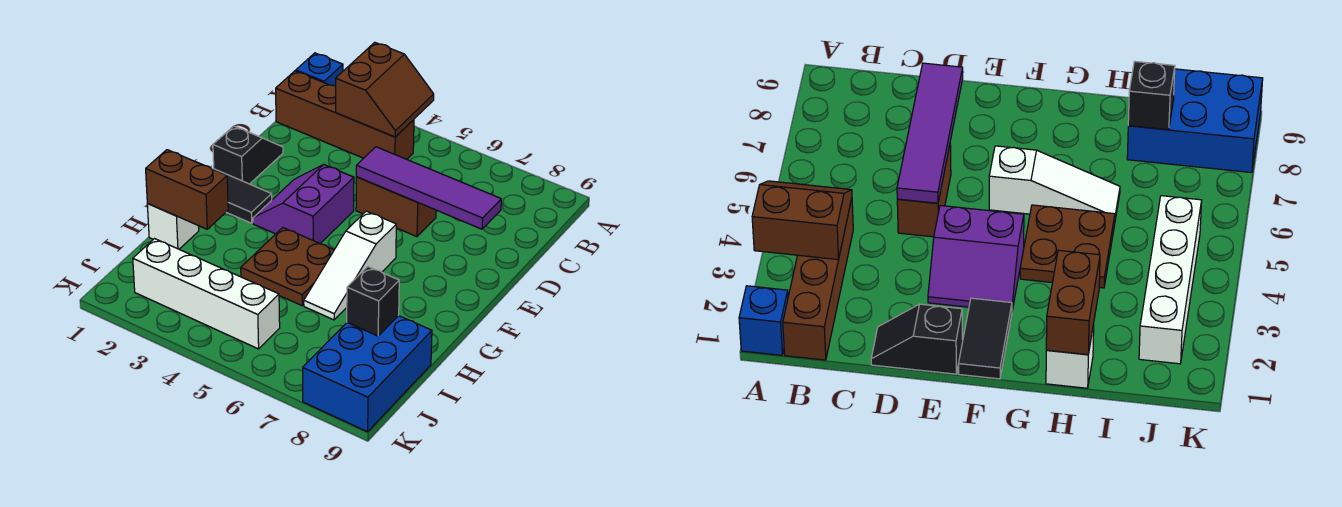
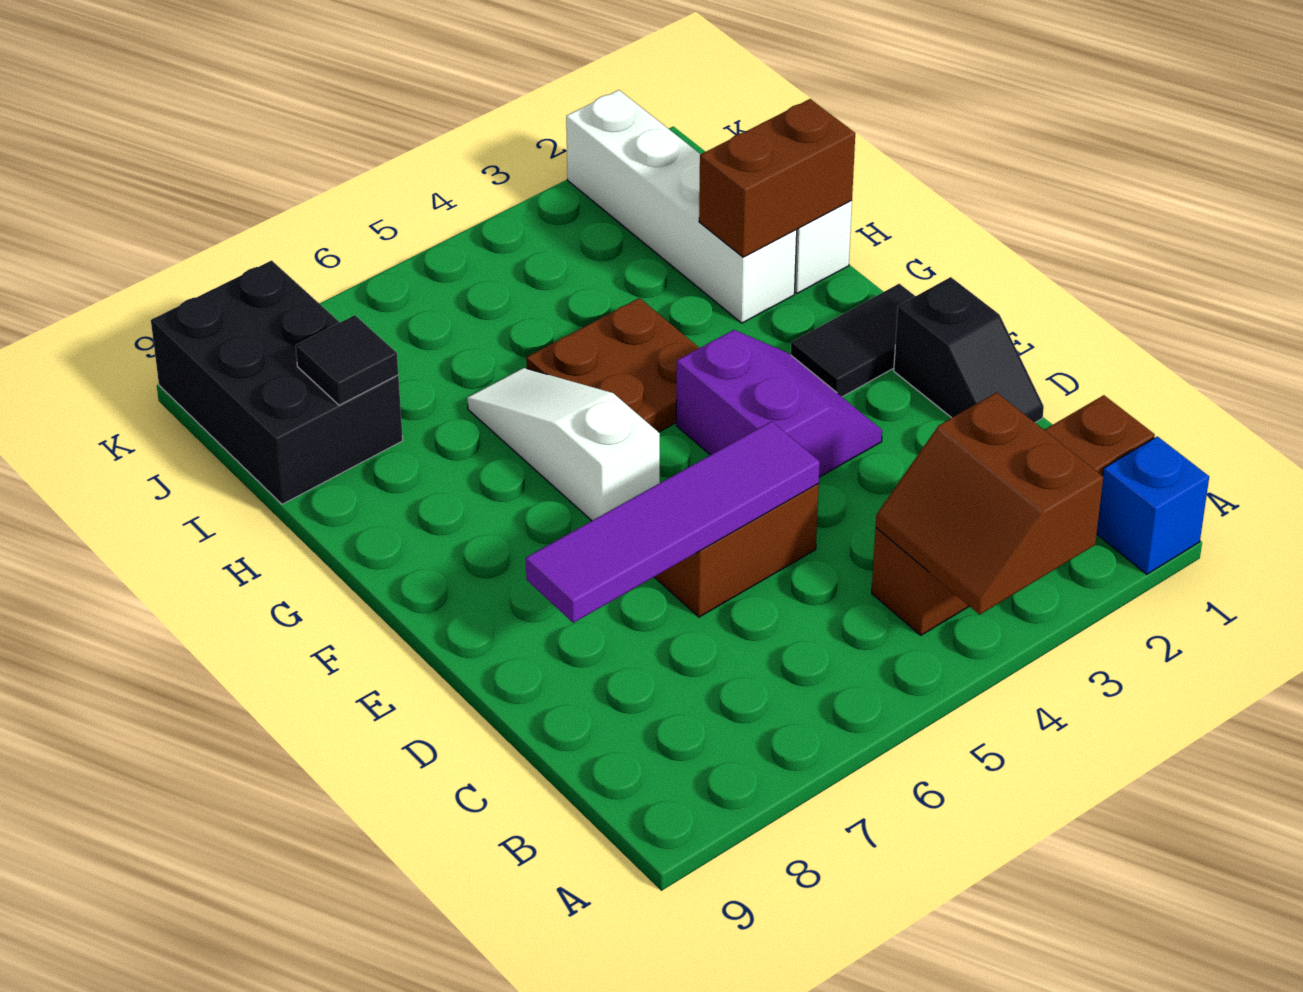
blue brick I8:K9 level 1 -> black brick I8:K9 level 1
black brick I8 level 2 -> black tile I8 level 2
white brick J2:J5 level 1 -> white brick H2:K2 level 1

